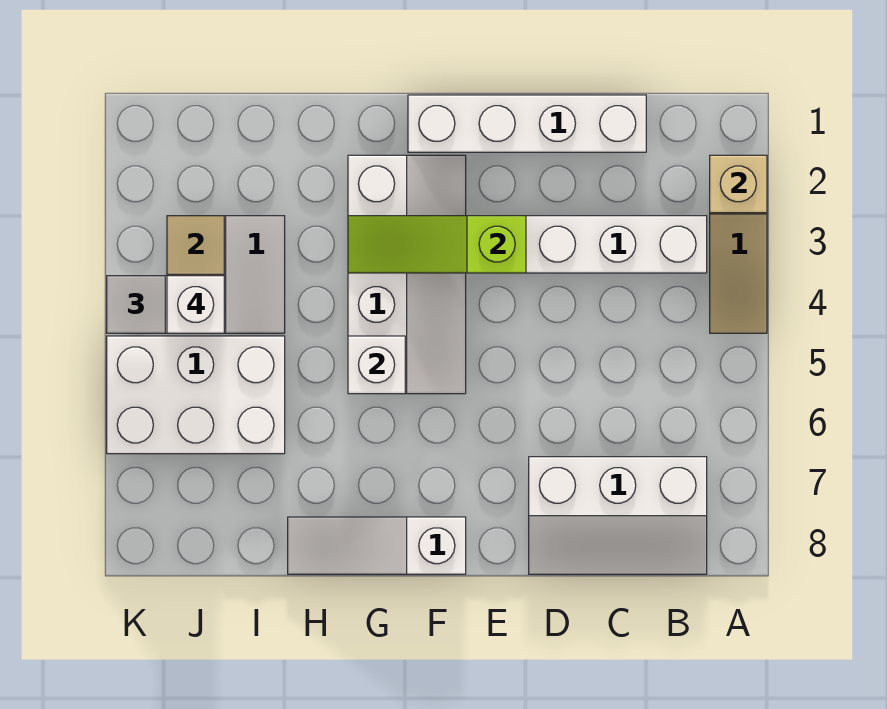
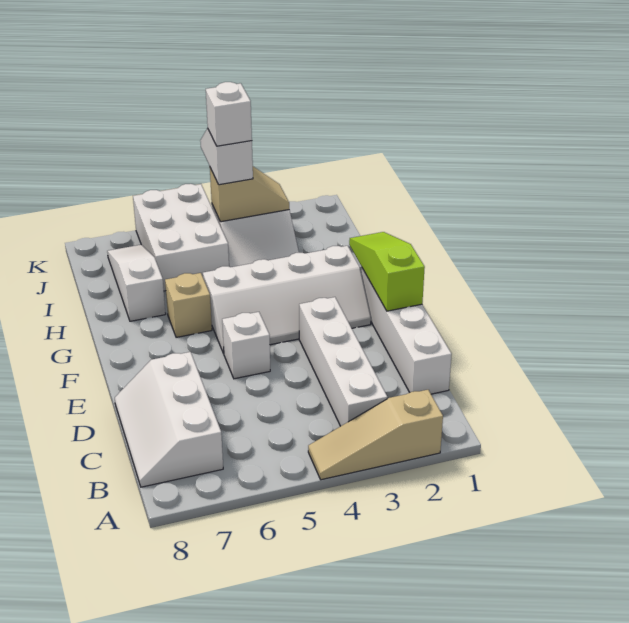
tan brick A2 level 2 -> tan brick G6 level 1
lime slope E3:G3 level 2 top E -> lime slope E1:G1 level 2 top E
white slope F8:H8 level 1 top F -> white slope H7:J7 level 1 top H
white brick G5 level 2 -> white brick E5 level 1

